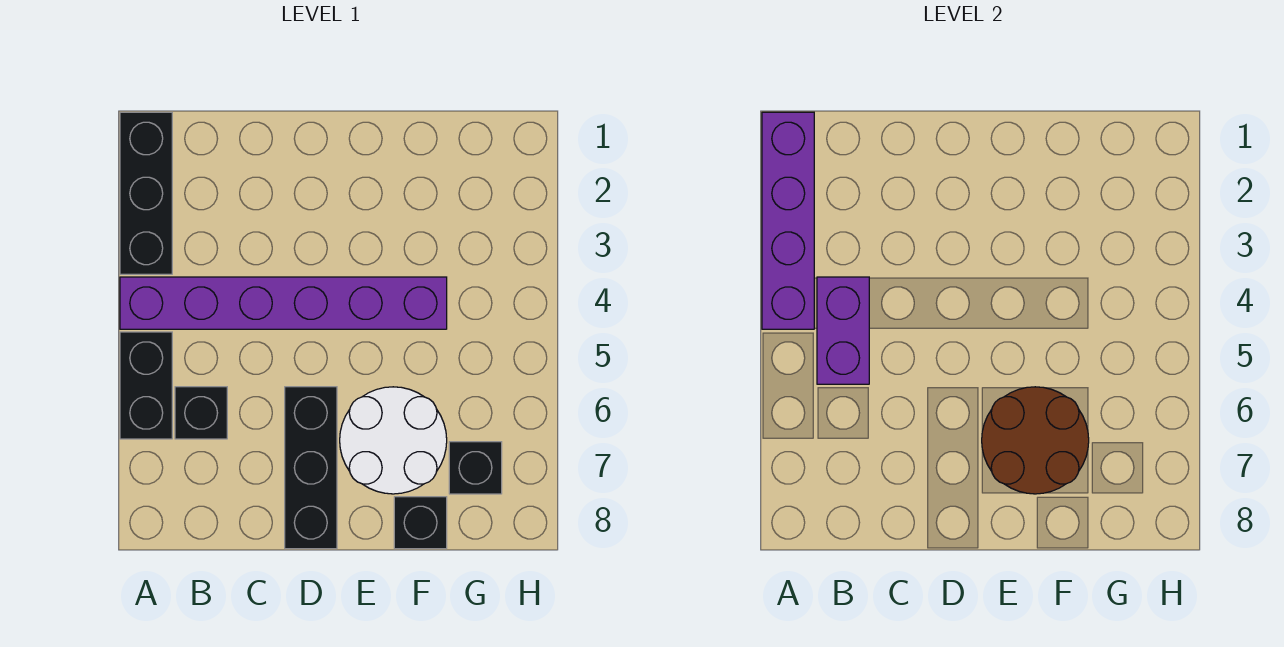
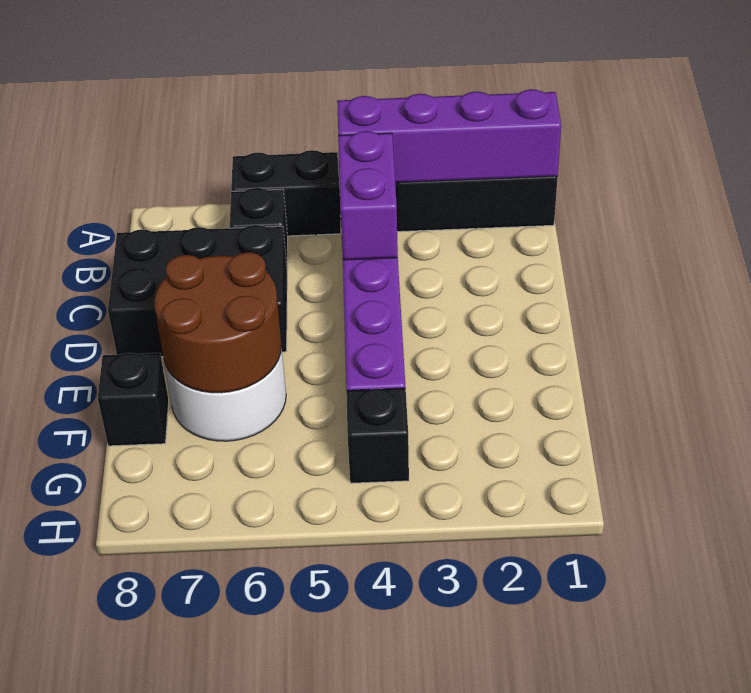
purple brick B4:B5 level 2 -> purple brick B4:C4 level 2
black brick D6:D8 level 1 -> black brick C6:D8 level 1
black brick G7 level 1 -> black brick G4 level 1

